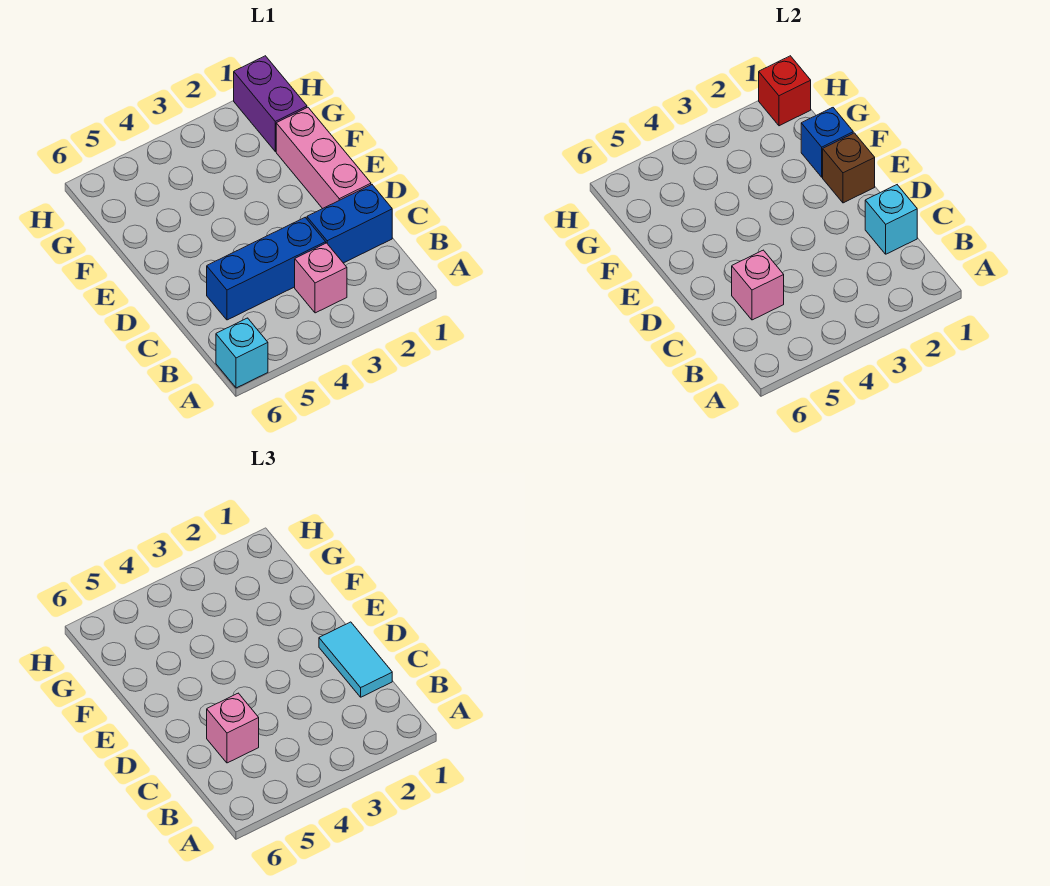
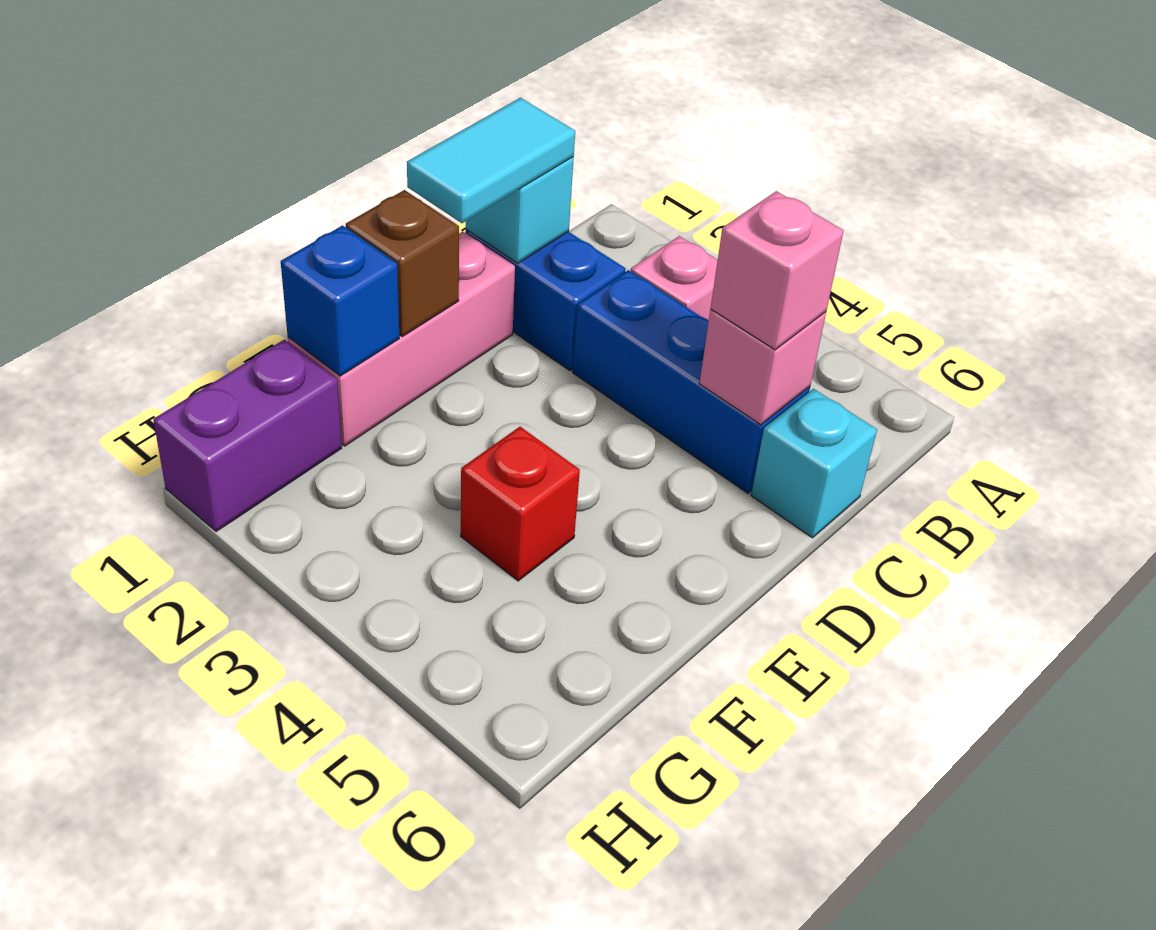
cyan brick A6 level 1 -> cyan brick C6 level 1
red brick H1 level 2 -> red brick F4 level 1

